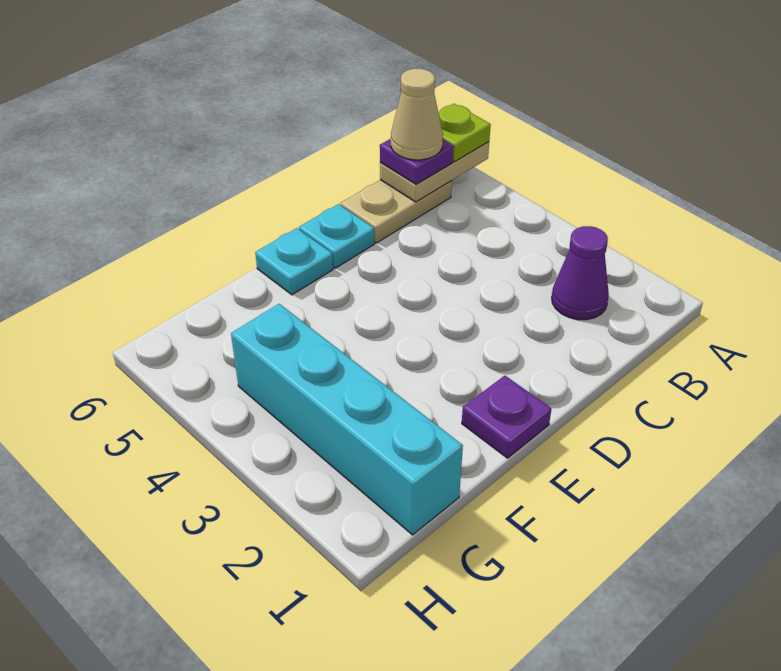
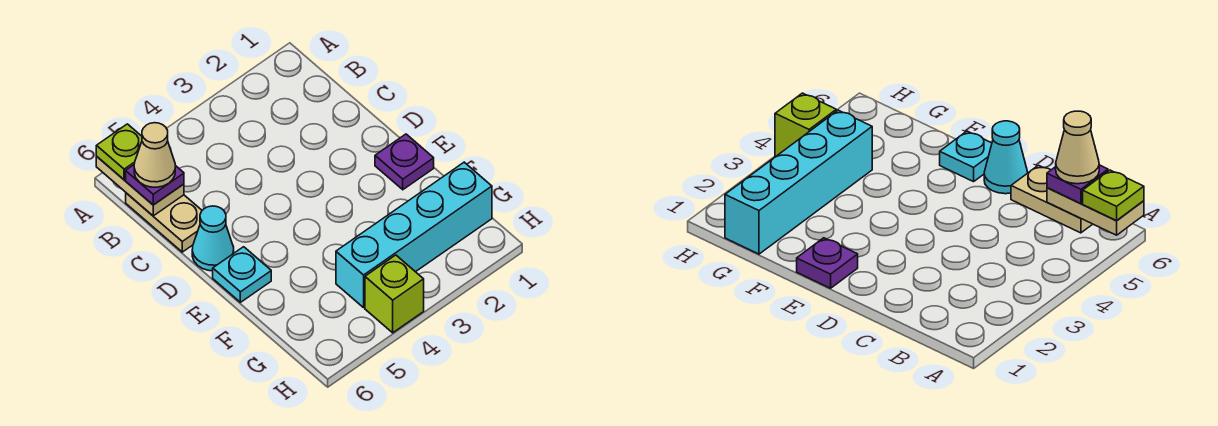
purple cone B2 level 1 -> none
cyan plate D6 level 1 -> cyan cone D6 level 1
none -> lime brick H4 level 1

